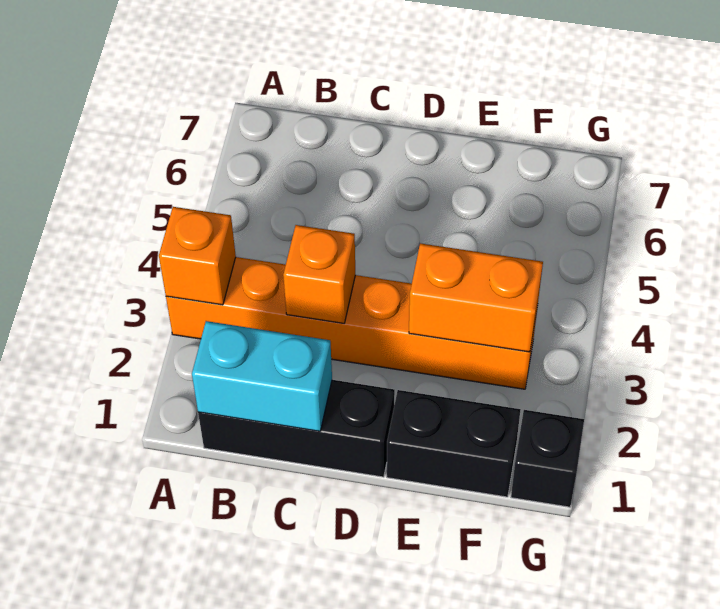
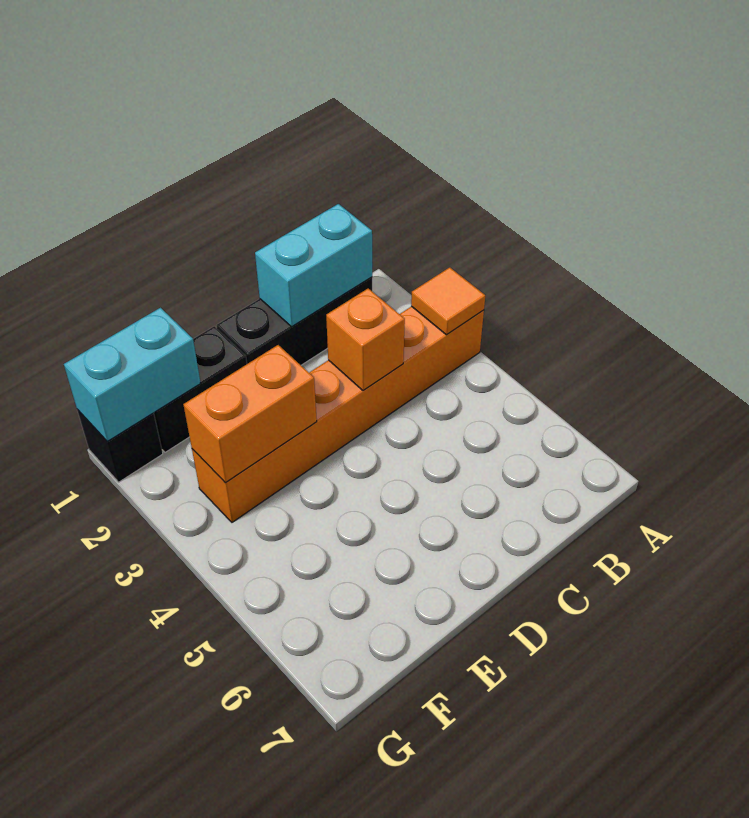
orange brick A3 level 2 -> orange tile A3 level 2
none -> cyan brick F1:G1 level 2

